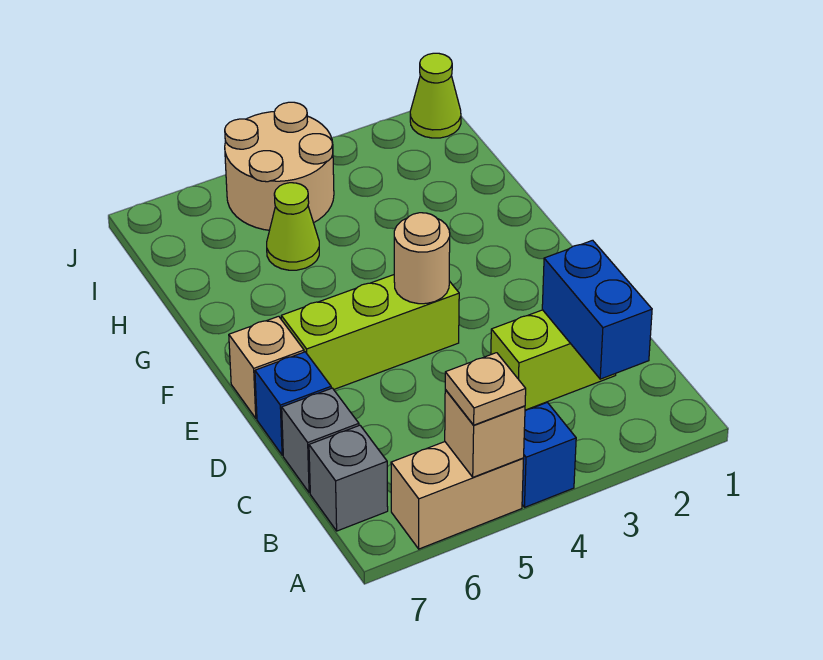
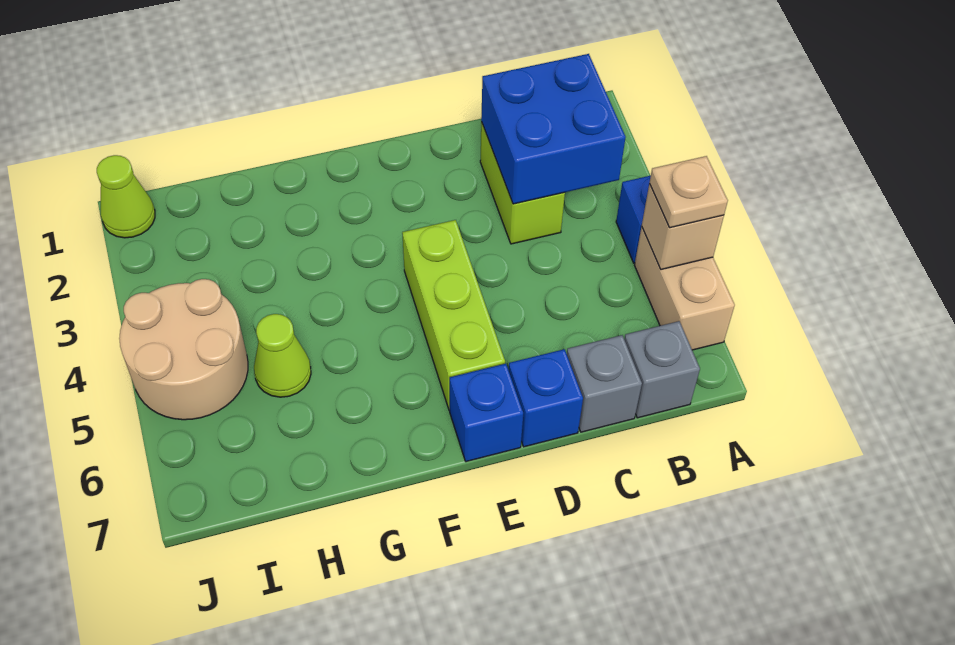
blue brick B2:C2 level 2 -> blue brick B2:C3 level 2
tan round brick E4 level 2 -> none
tan brick E7 level 1 -> blue brick E7 level 1

